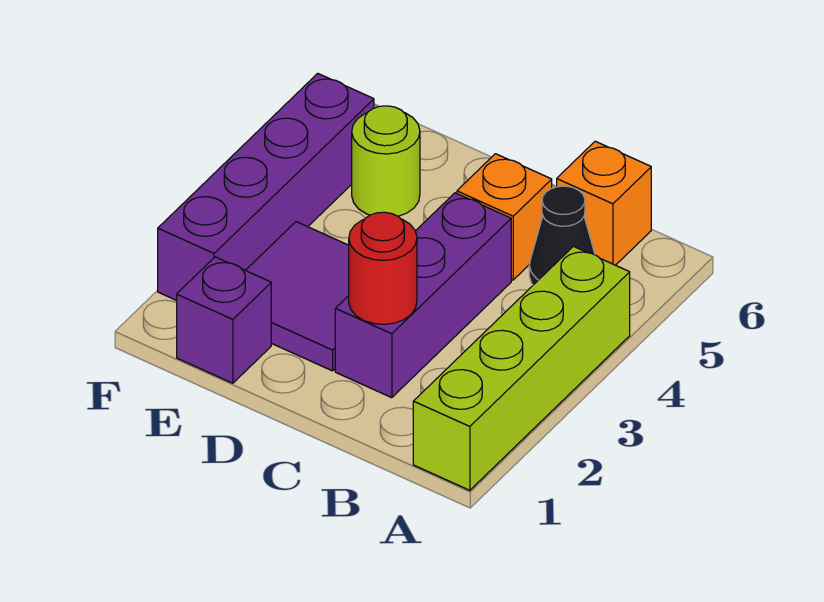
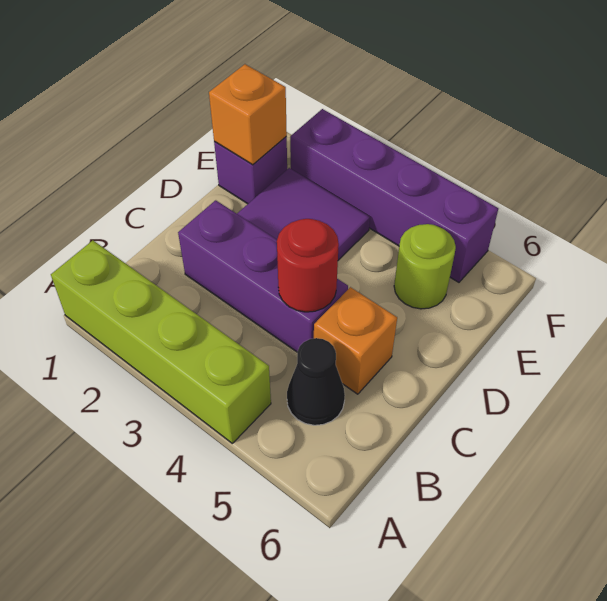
orange brick B6 level 1 -> orange brick E1 level 2
red round brick C2 level 2 -> red round brick C4 level 2

